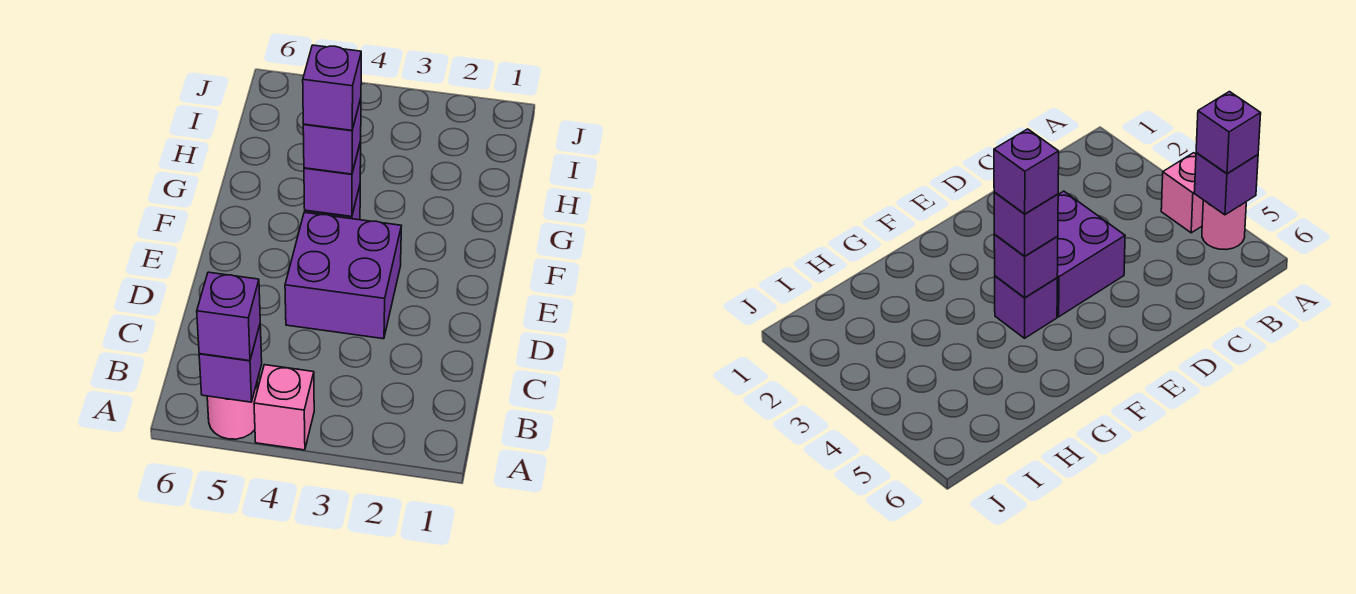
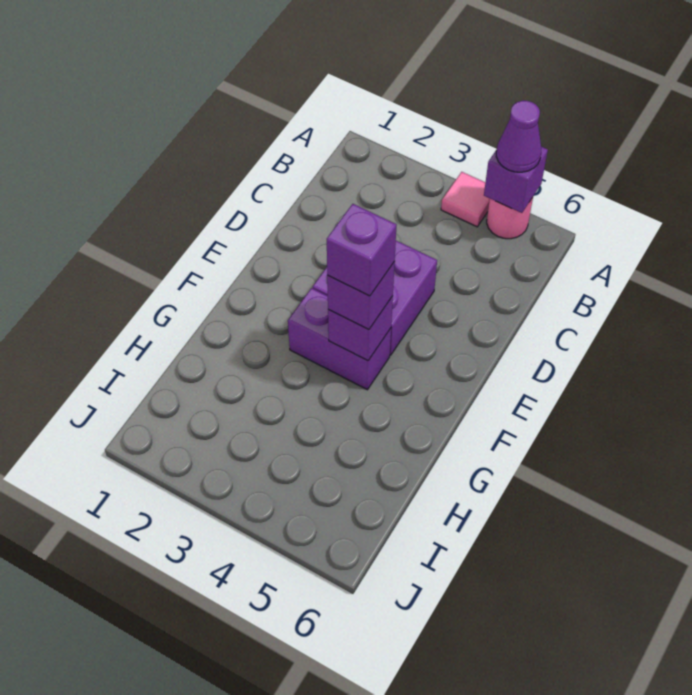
pink brick A4 level 1 -> pink tile A4 level 1
purple brick A5 level 3 -> purple cone A5 level 3
purple brick F4 level 1 -> purple brick F3:F4 level 1

